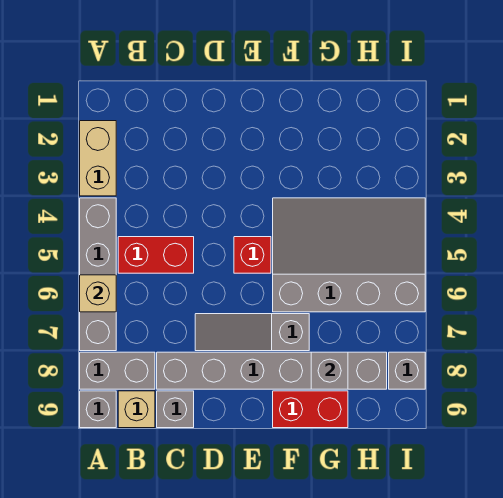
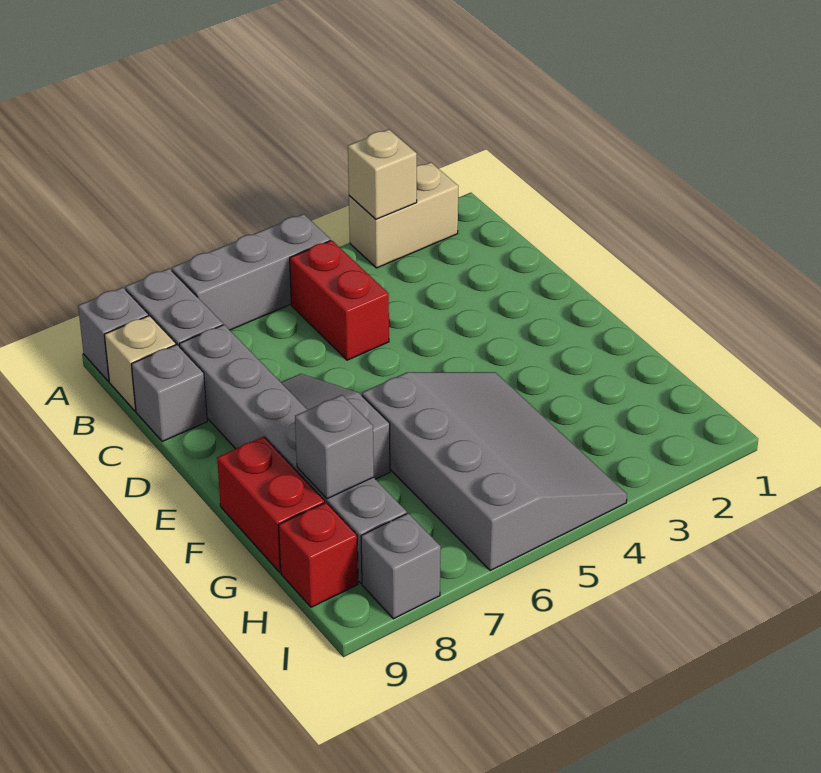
grey brick A4:A7 level 1 -> grey brick A5:A7 level 1
tan brick A6 level 2 -> tan brick A3 level 2
red brick E5 level 1 -> red brick H9 level 1

